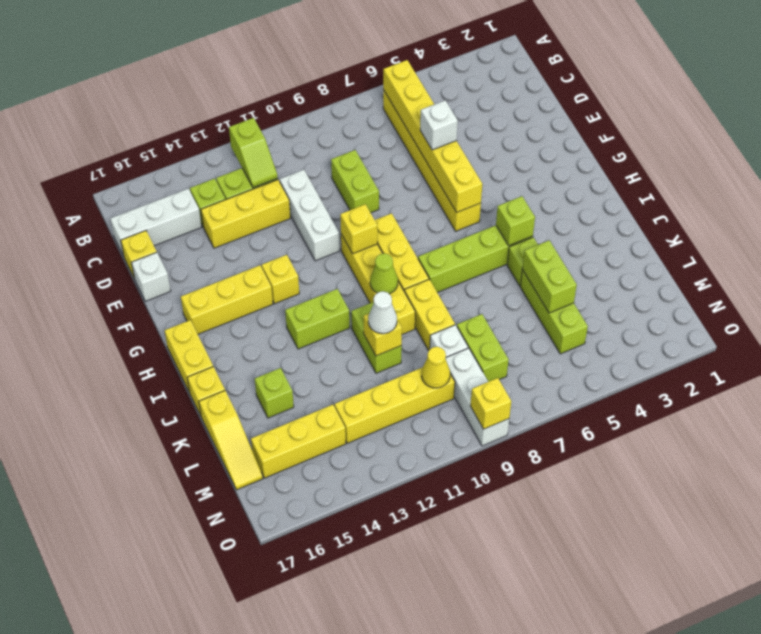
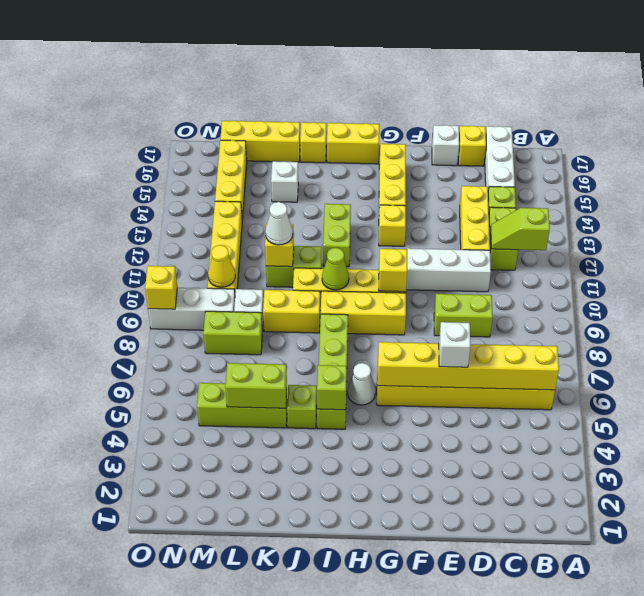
none -> white cone H6 level 1
lime brick K15 level 1 -> white brick K15 level 1
yellow slope K17:M17 level 1 top K -> yellow brick K17:M17 level 1

